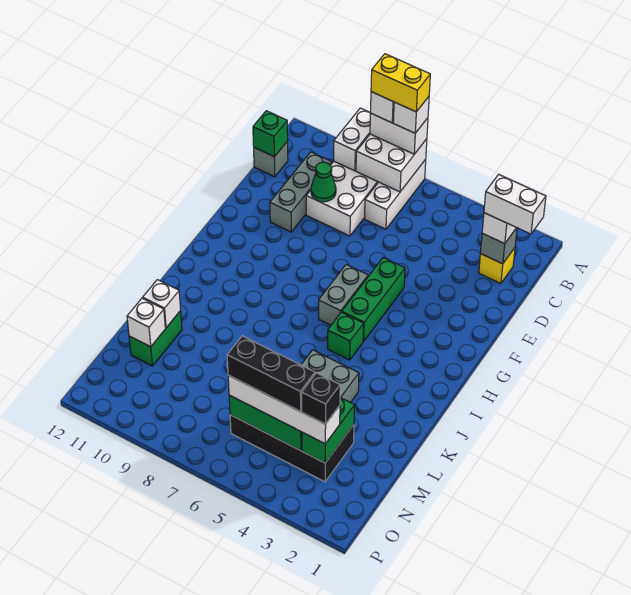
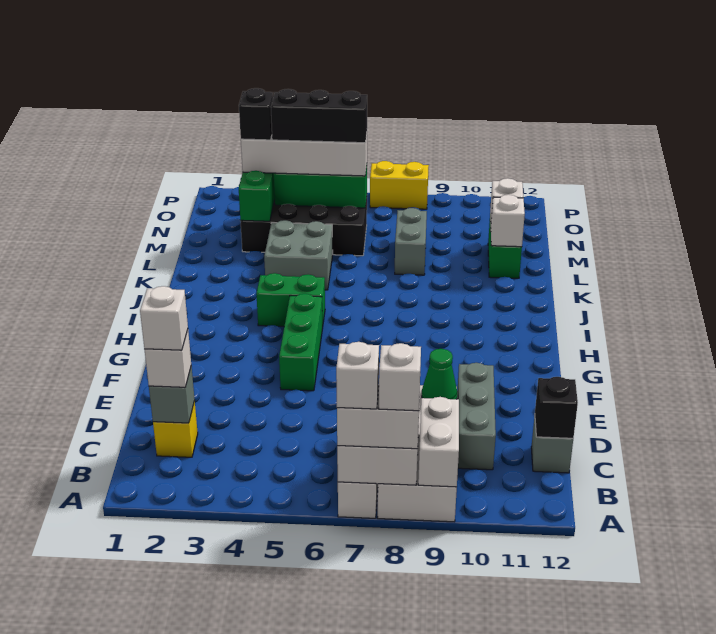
yellow brick A7:A8 level 5 -> yellow brick P7:P8 level 1
white brick C1:C2 level 4 -> white brick C2 level 4
green brick C12 level 2 -> black brick C12 level 2
grey brick G6:H6 level 1 -> grey brick L8:M8 level 1
green brick I5 level 1 -> green brick I4:I5 level 1

